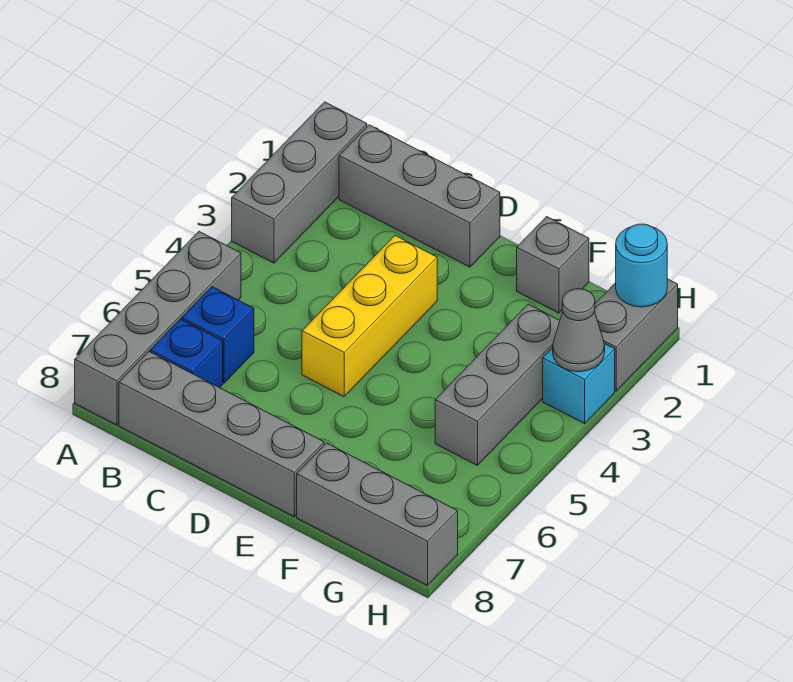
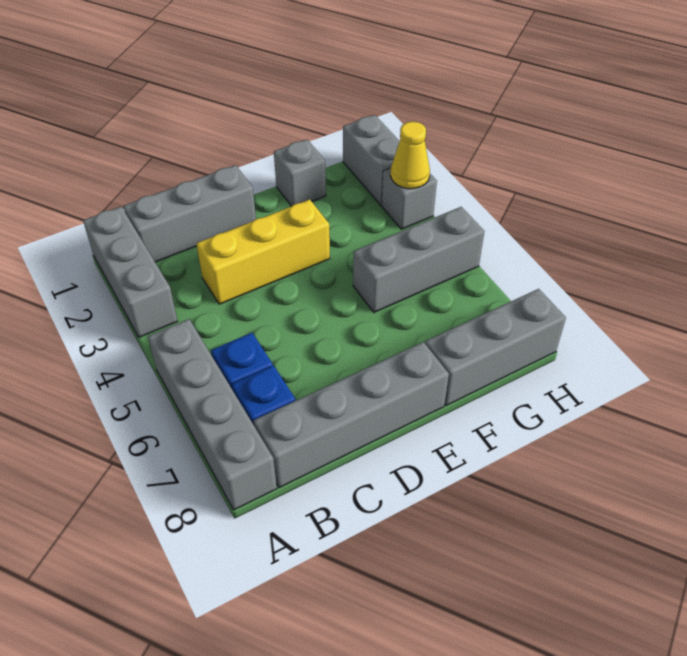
yellow brick D3:D5 level 1 -> yellow brick C3:E3 level 1
grey brick G3:G5 level 1 -> grey brick F5:H5 level 1
cyan round brick H1 level 2 -> none
cyan brick H3 level 1 -> grey brick H3 level 1
grey cone H3 level 2 -> yellow cone H3 level 2

